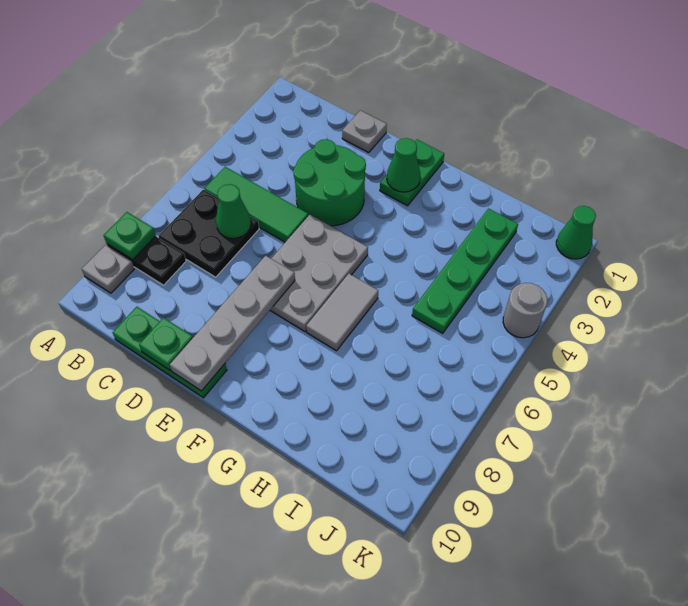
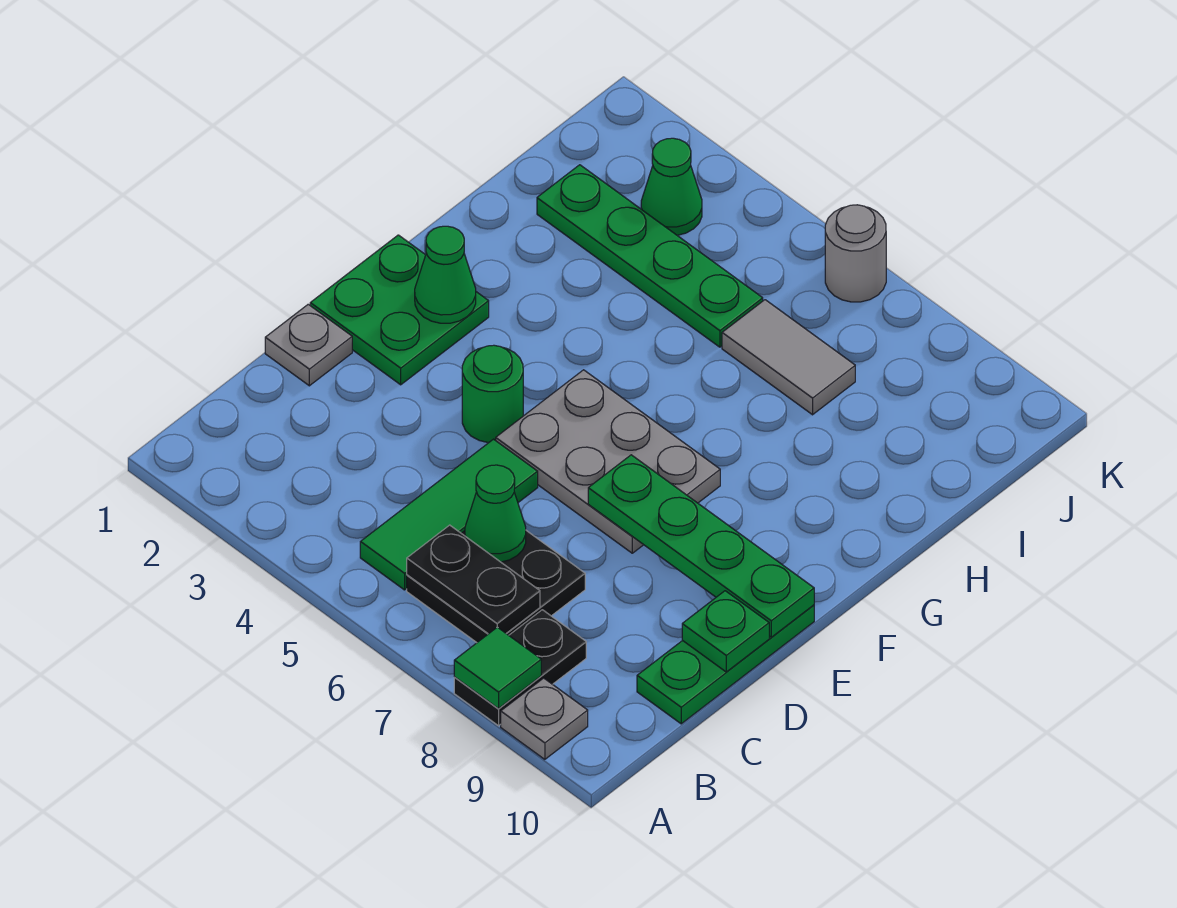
green plate A8 level 2 -> green tile A8 level 2
none -> black plate B6:B7 level 2
green round brick D3:E4 level 1 -> green round brick E4 level 1
grey plate E7:E10 level 2 -> green plate E7:E10 level 2
green plate F1:F2 level 1 -> green plate E1:F2 level 1
grey tile G6:G7 level 1 -> grey tile I6:I7 level 1
green cone K1 level 1 -> green cone J3 level 1
grey round brick K4 level 1 -> grey round brick K6 level 1

